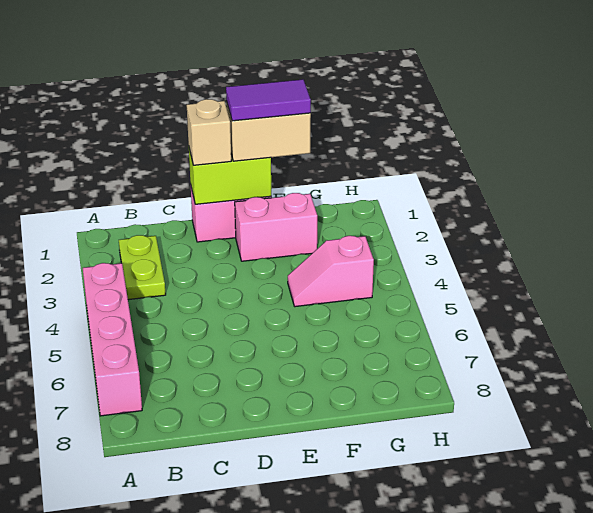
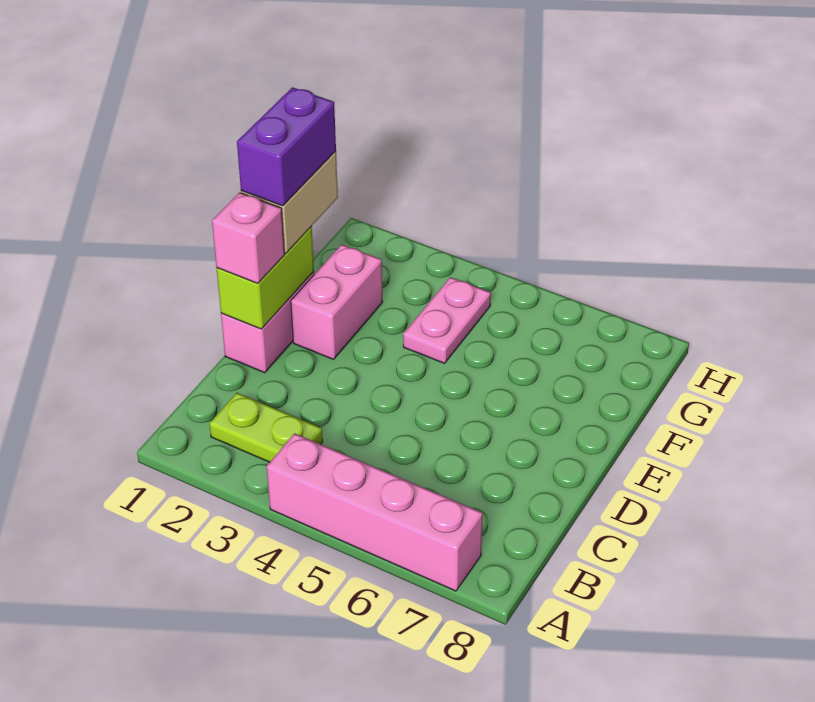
tan brick D1 level 3 -> pink brick D1 level 3
purple tile E1:F1 level 4 -> purple brick E1:F1 level 4
pink slope F4:G4 level 1 top G -> pink plate F4:G4 level 1

